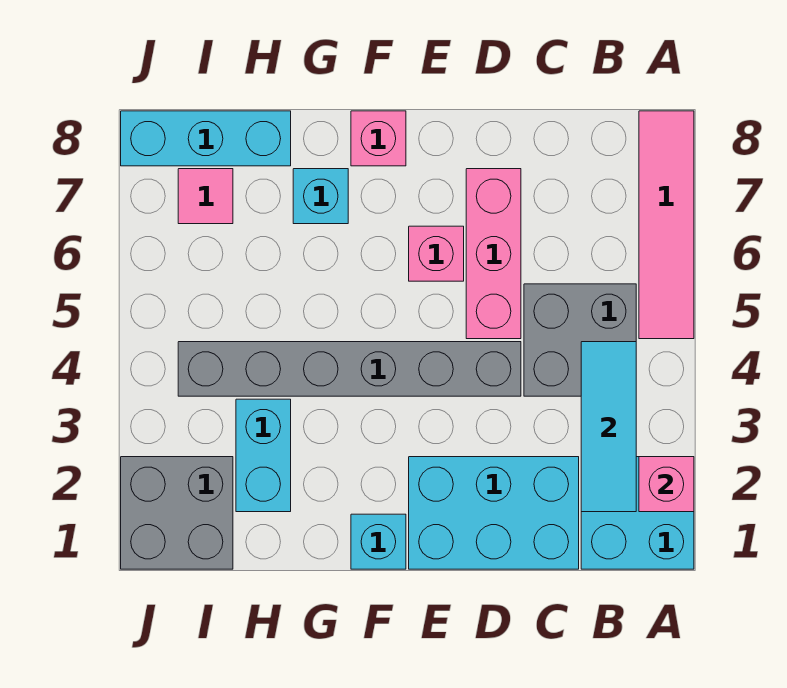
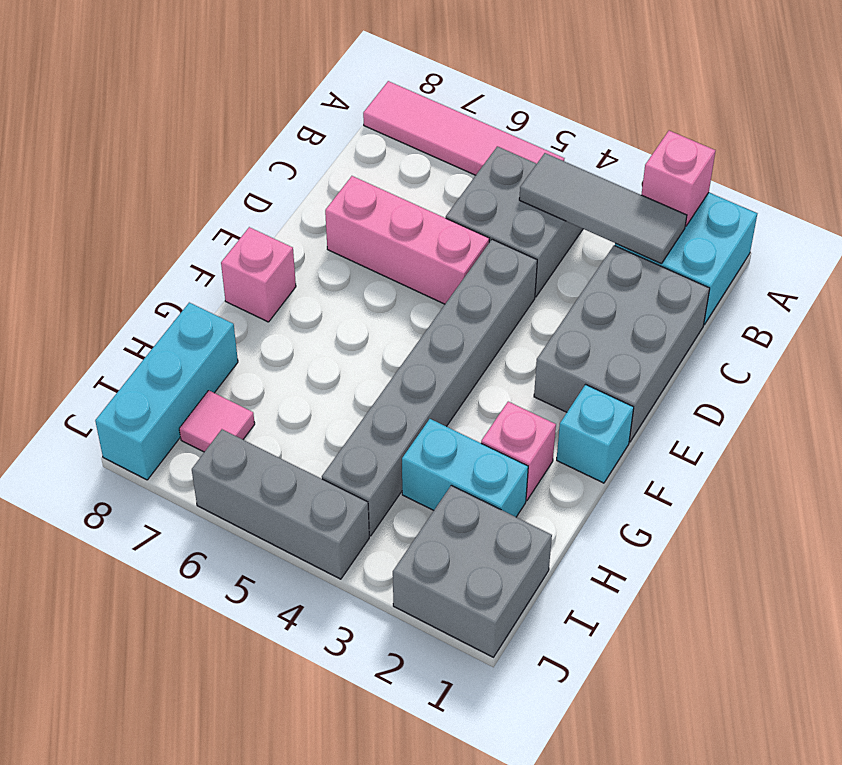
cyan tile B2:B4 level 2 -> grey tile B2:B4 level 2
cyan brick C1:E2 level 1 -> grey brick C1:E2 level 1
pink brick E6 level 1 -> pink brick G2 level 1
cyan brick G7 level 1 -> none
none -> grey brick J4:J6 level 1

